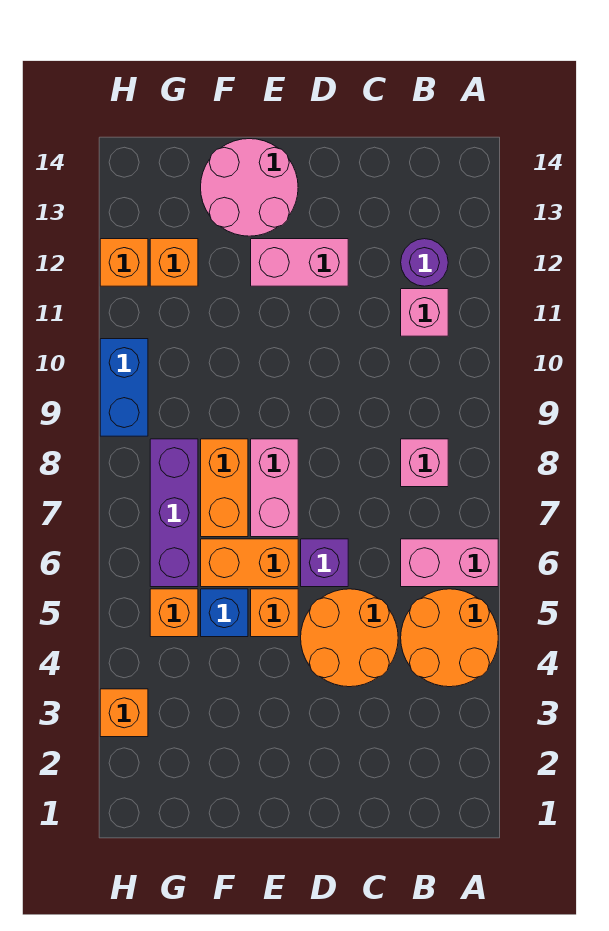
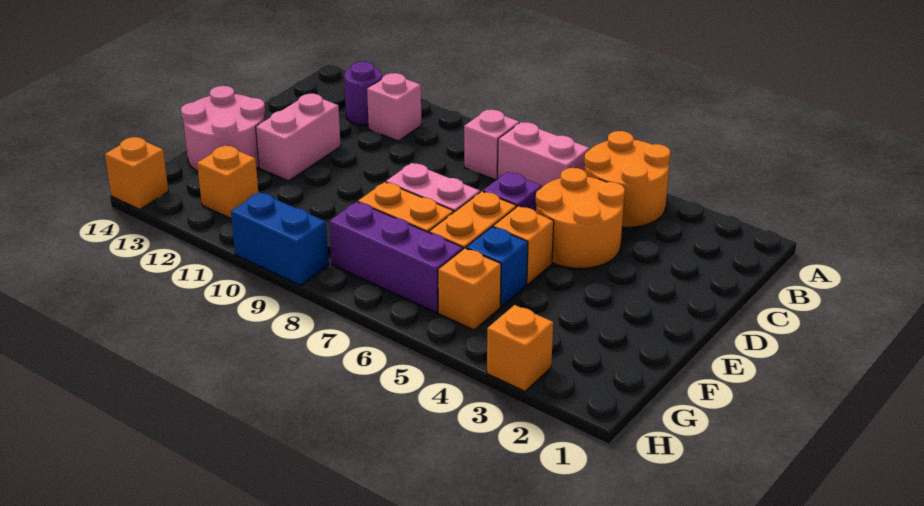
pink brick A6:B6 level 1 -> pink brick B6:B7 level 1
orange brick H12 level 1 -> orange brick H14 level 1

